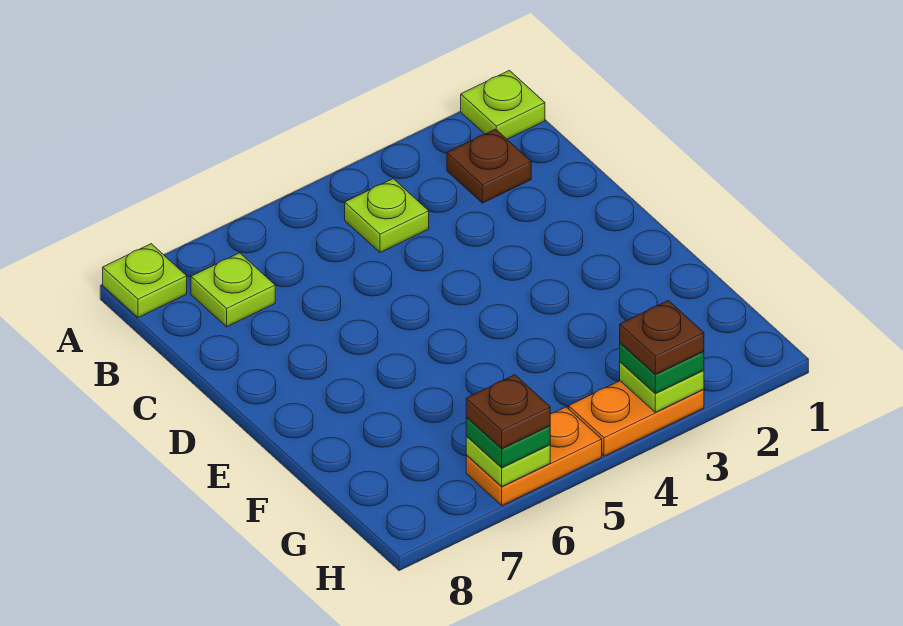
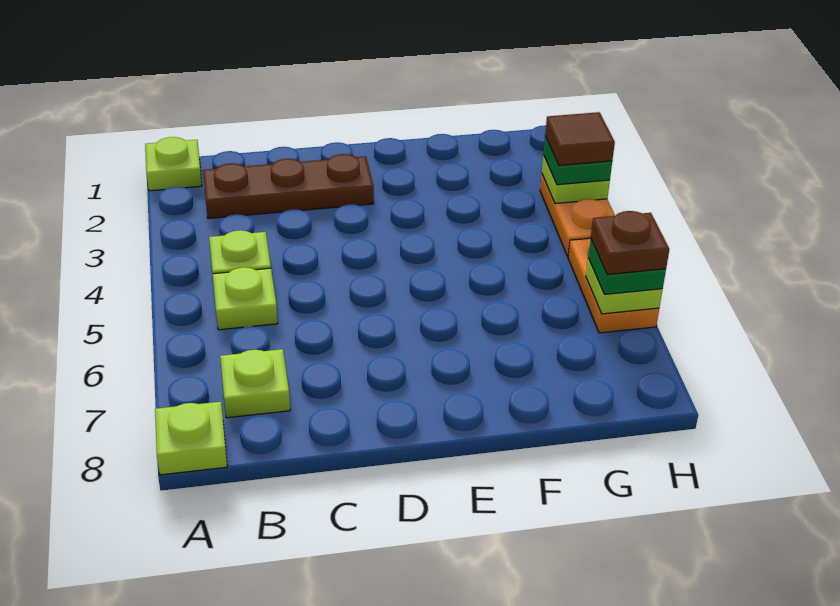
brown plate B2 level 1 -> brown plate B2:D2 level 1
none -> lime plate B5 level 1
brown plate H3 level 4 -> brown tile H3 level 4

